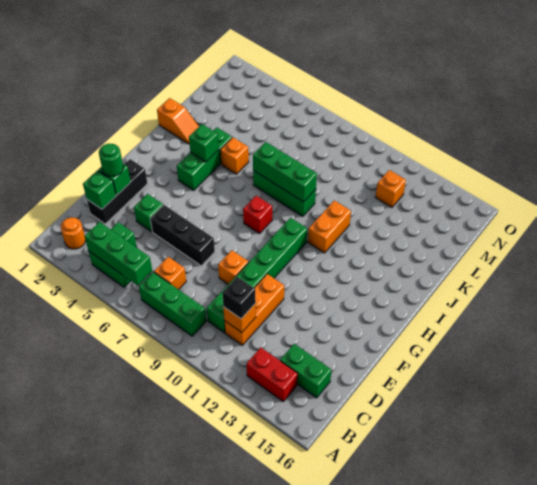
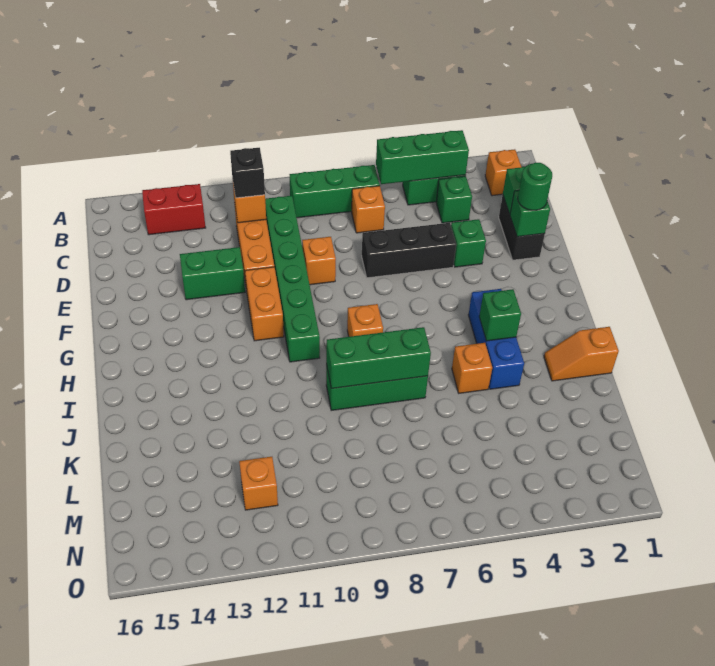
orange round brick B2 level 1 -> orange brick B2 level 1
green brick C14:C15 level 1 -> green brick E12:E13 level 1
black brick D2:F2 level 1 -> black brick D2:E2 level 1
green brick H4:J4 level 1 -> blue brick H4:J4 level 1
red brick H8 level 1 -> orange brick H8 level 1
orange brick I11:J11 level 1 -> orange brick F11:G11 level 1

